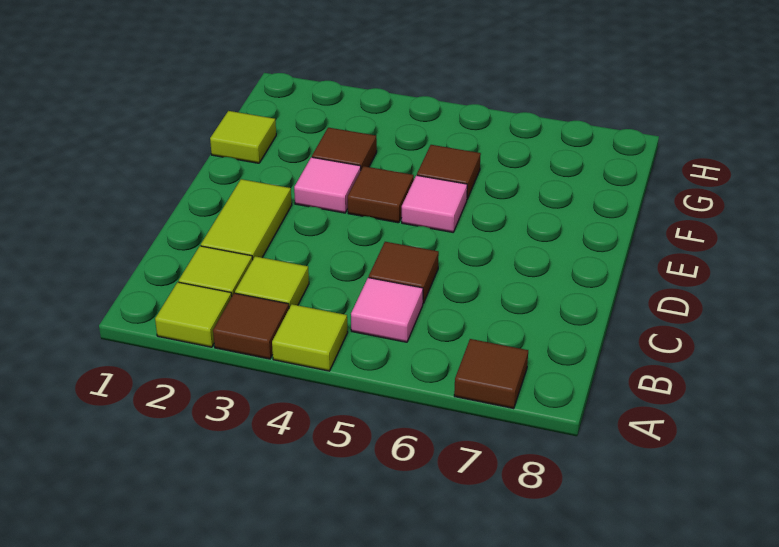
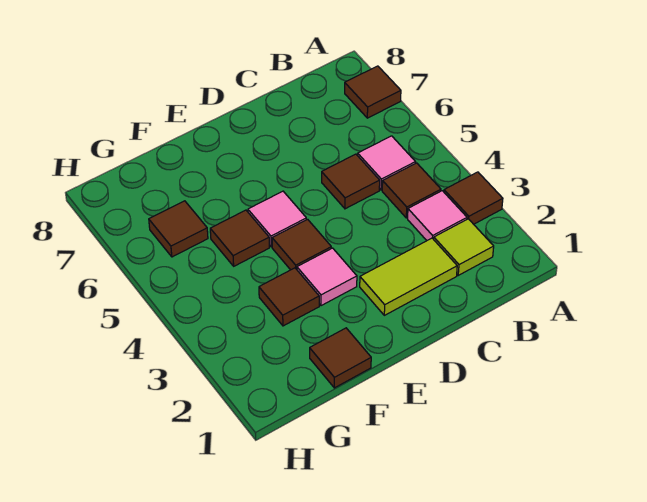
lime tile A2 level 1 -> none
lime tile A4 level 1 -> none
lime tile B3 level 1 -> pink tile B3 level 1
none -> brown tile B4 level 1
lime tile F1 level 1 -> brown tile F1 level 1
none -> brown tile G6 level 1

